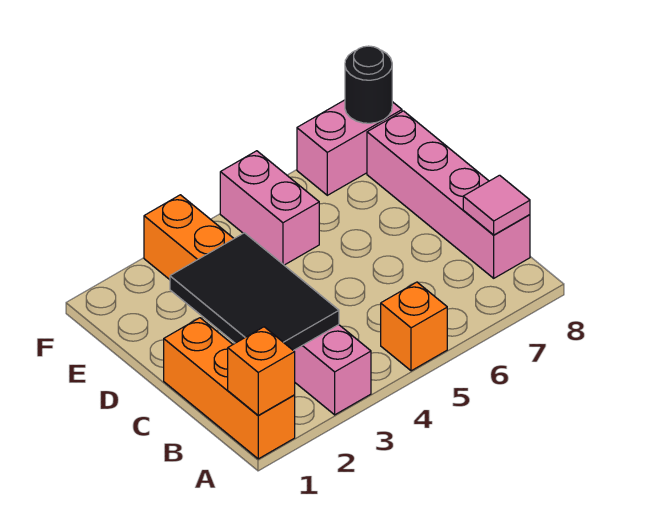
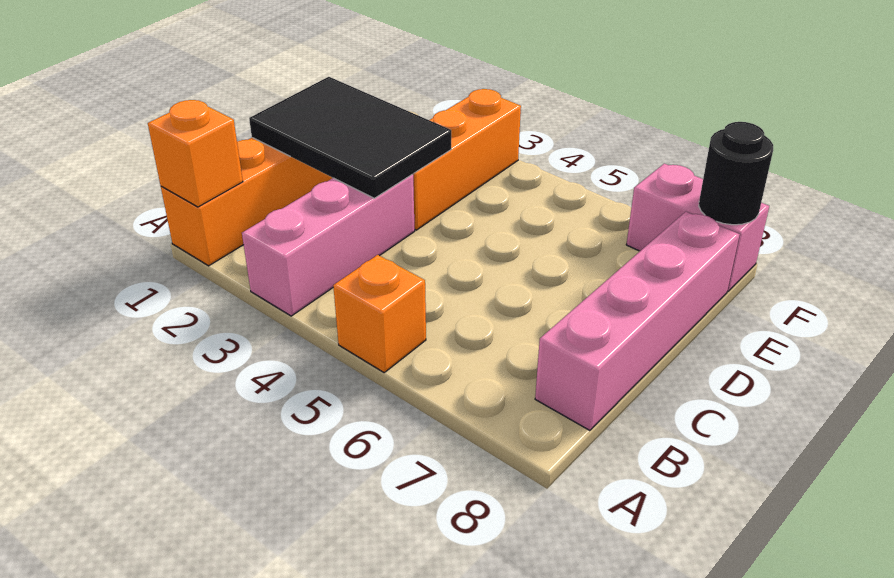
black tile B2:D3 level 2 -> black tile C1:D3 level 2
pink tile B8 level 2 -> none
pink brick E5:F5 level 1 -> none

